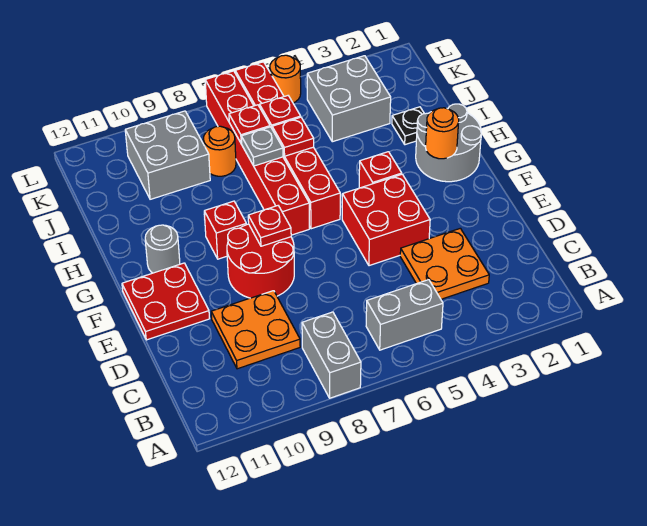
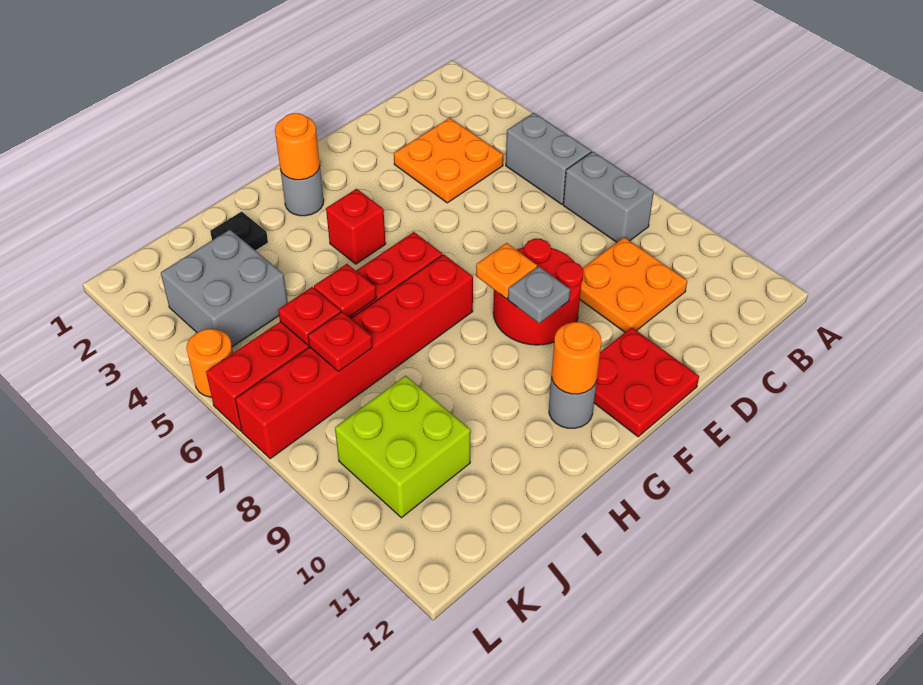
grey brick A8:B8 level 1 -> grey brick B7:B8 level 1
red brick E4:F5 level 1 -> none
red plate F8 level 2 -> orange plate F8 level 2
grey round brick G1:H2 level 1 -> grey round brick G2 level 1
red brick G9 level 1 -> none
grey plate I7 level 2 -> grey plate F9 level 2
orange round brick J8 level 1 -> orange round brick G11 level 2
grey brick J9:K10 level 1 -> lime brick J9:K10 level 1

